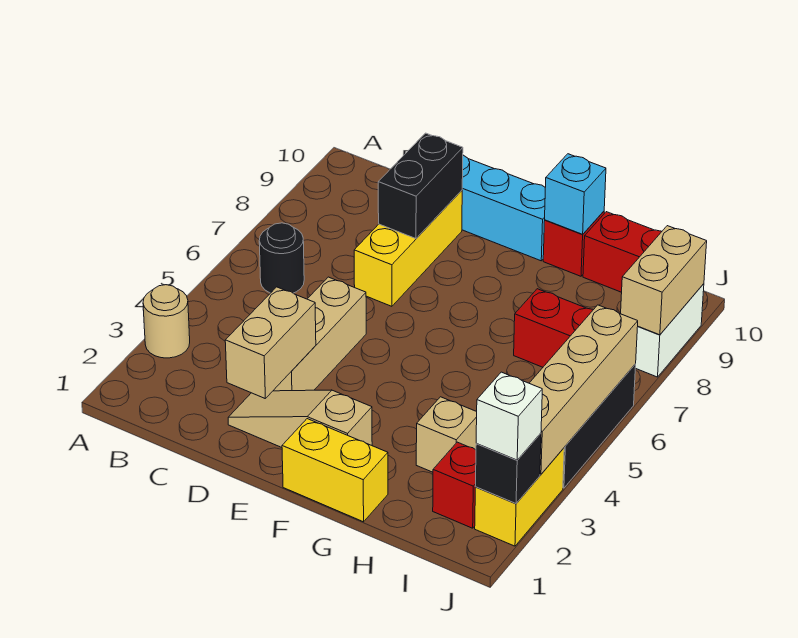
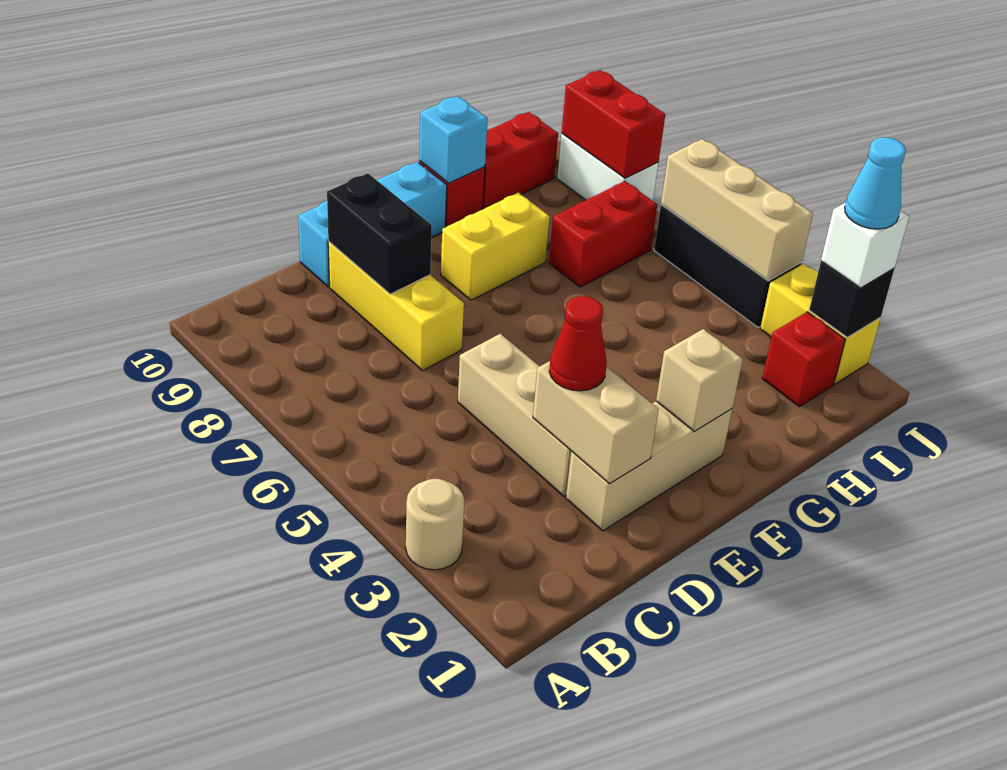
black round brick B6 level 1 -> none
tan slope D2:F2 level 1 top F -> tan brick D2:F2 level 1
none -> red cone D3 level 3
yellow brick F1:G1 level 1 -> yellow brick F8:G8 level 1
tan brick H3 level 1 -> tan brick F2 level 2
none -> cyan cone J2 level 4
tan brick J3:J6 level 2 -> tan brick J4:J6 level 2
tan brick J8:J9 level 2 -> red brick J8:J9 level 2

